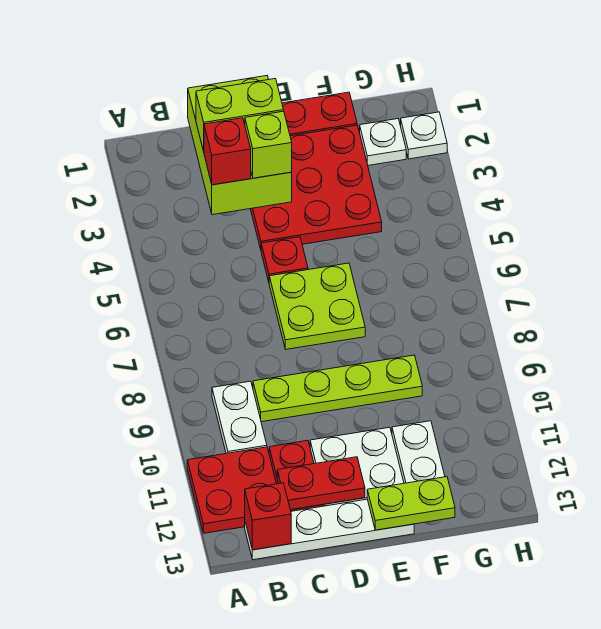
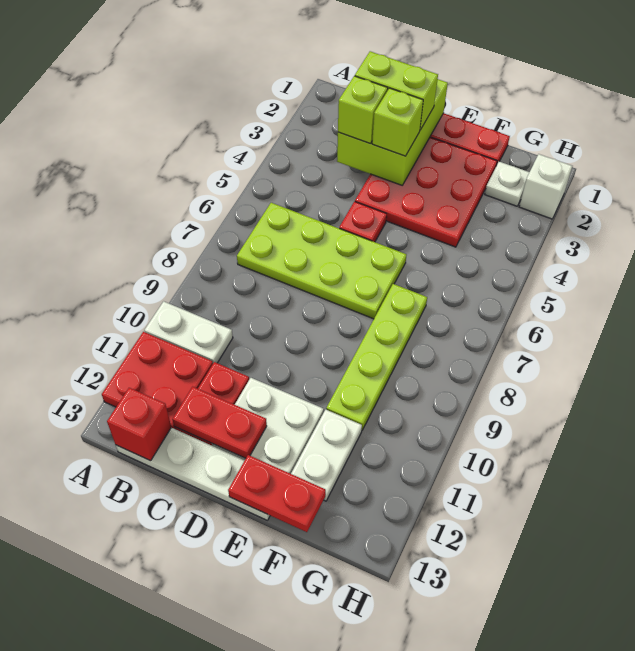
white plate B9:B10 level 1 -> white plate A10:B10 level 1
red brick C3 level 3 -> lime brick C3 level 3
lime plate C9:F9 level 1 -> lime plate F7:F10 level 1
lime plate D6:E7 level 1 -> lime plate B6:E7 level 1
lime plate E13:F13 level 2 -> red plate E13:F13 level 2
white plate H2 level 1 -> white brick H2 level 1

